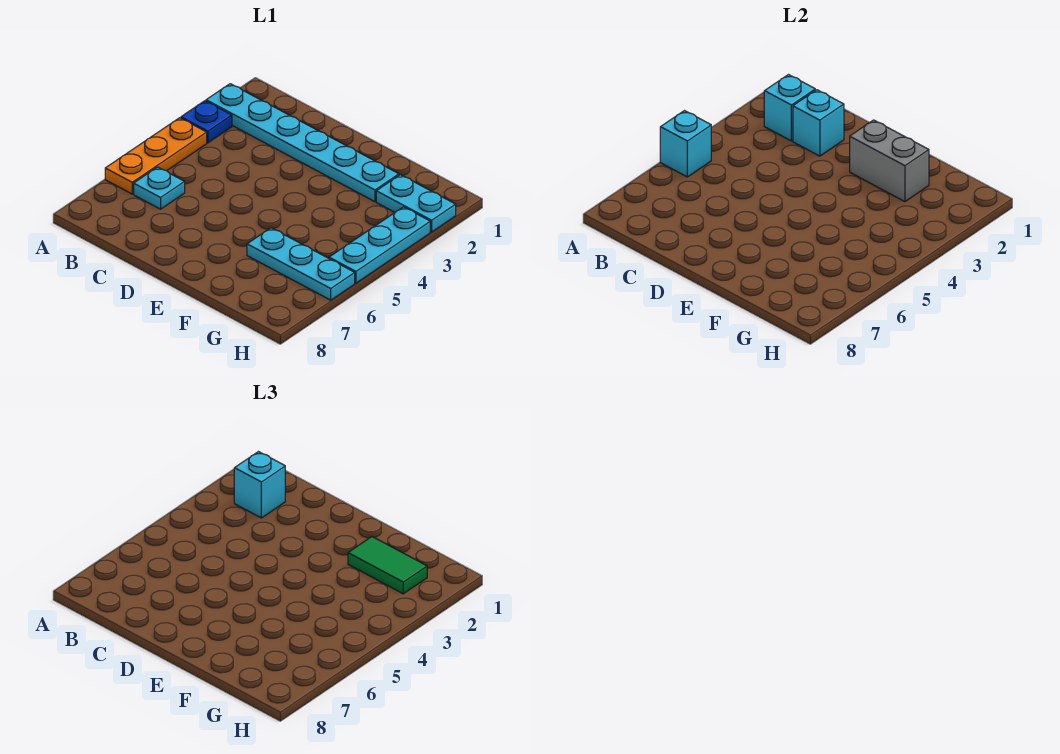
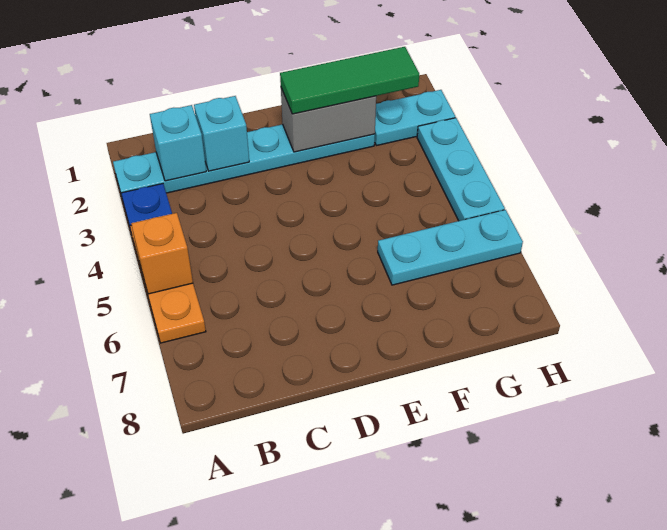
cyan brick A5 level 2 -> orange brick A5 level 2
cyan brick B2 level 3 -> none
cyan plate B6 level 1 -> none
green tile F2:G2 level 3 -> green tile E2:G2 level 3

